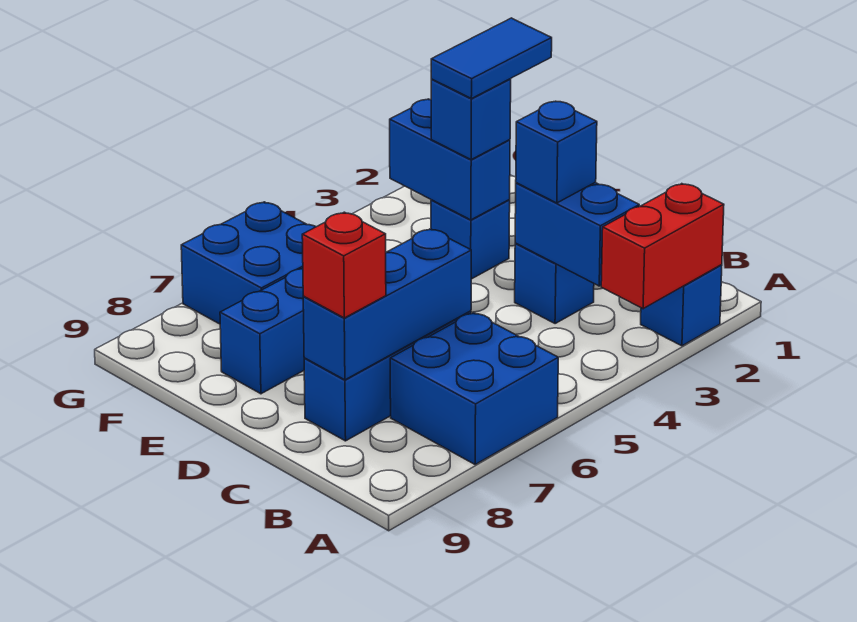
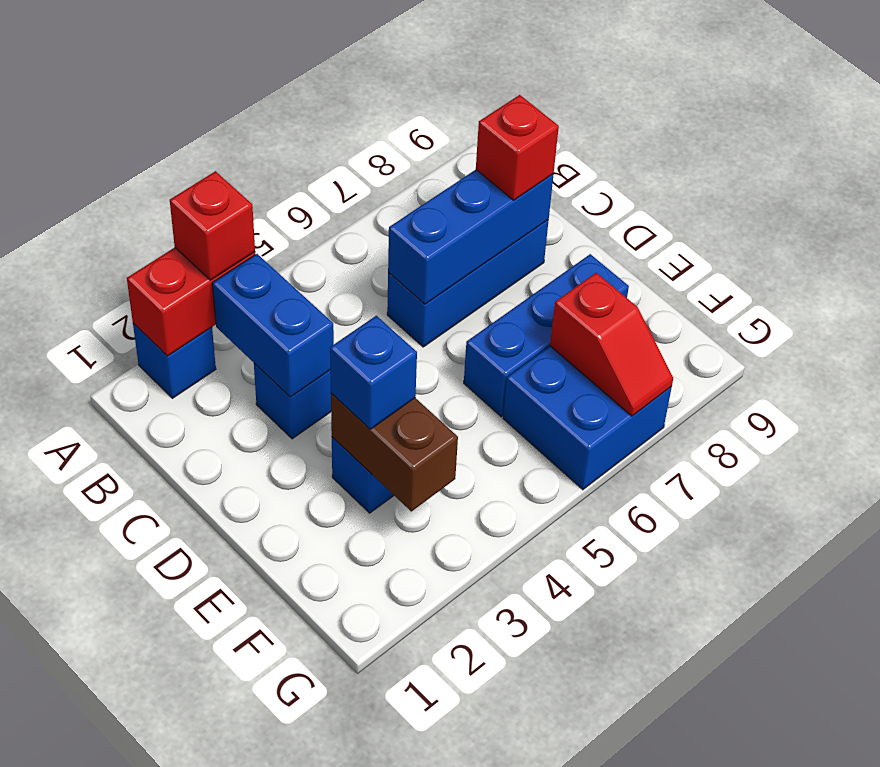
none -> red brick A3 level 3
blue brick A6:B7 level 1 -> none
blue brick C3 level 3 -> none
blue tile E2:E3 level 4 -> none
blue brick E3:F3 level 2 -> brown brick E3:F3 level 2
none -> red slope F7:G7 level 2 top F

